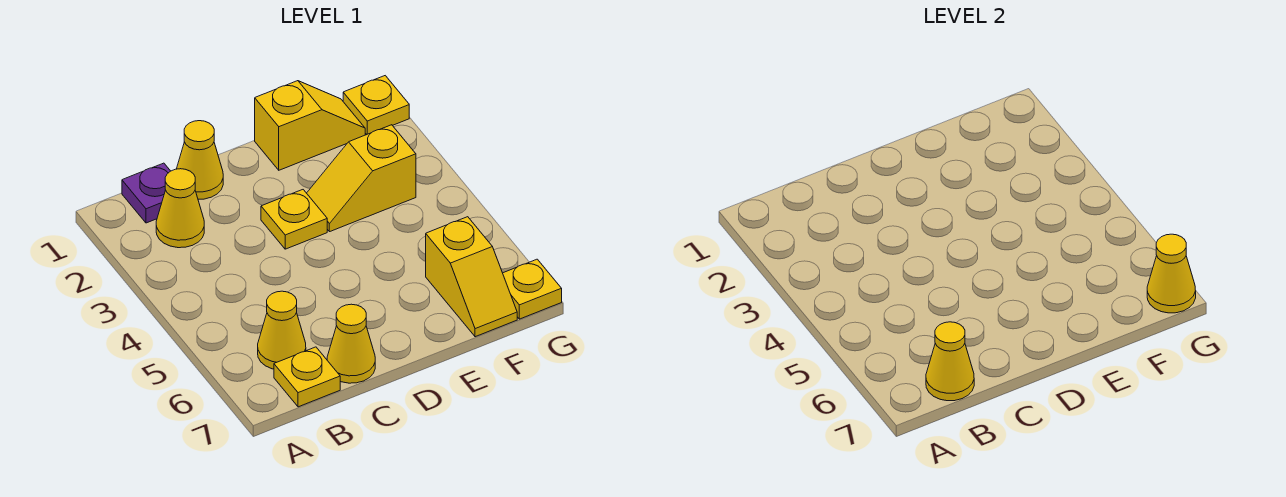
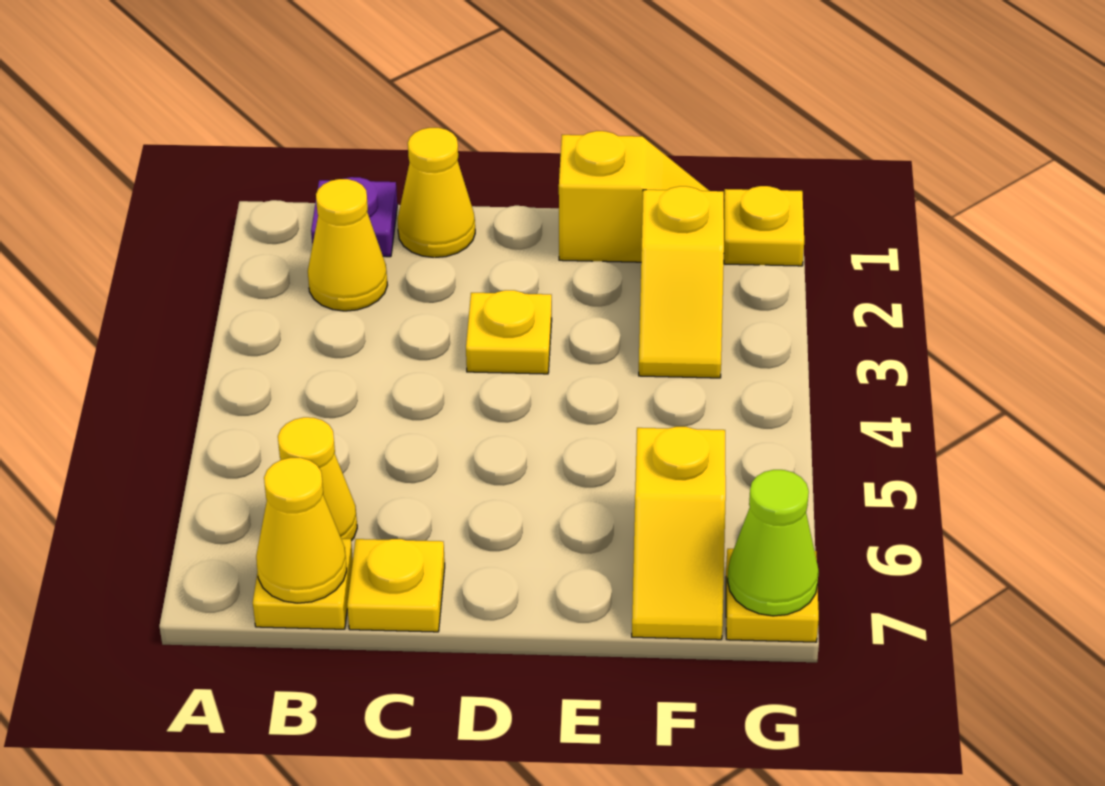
yellow cone C7 level 1 -> yellow plate C7 level 1
yellow slope E3:F3 level 1 top F -> yellow slope F2:F3 level 1 top 2
yellow cone G7 level 2 -> lime cone G7 level 2

